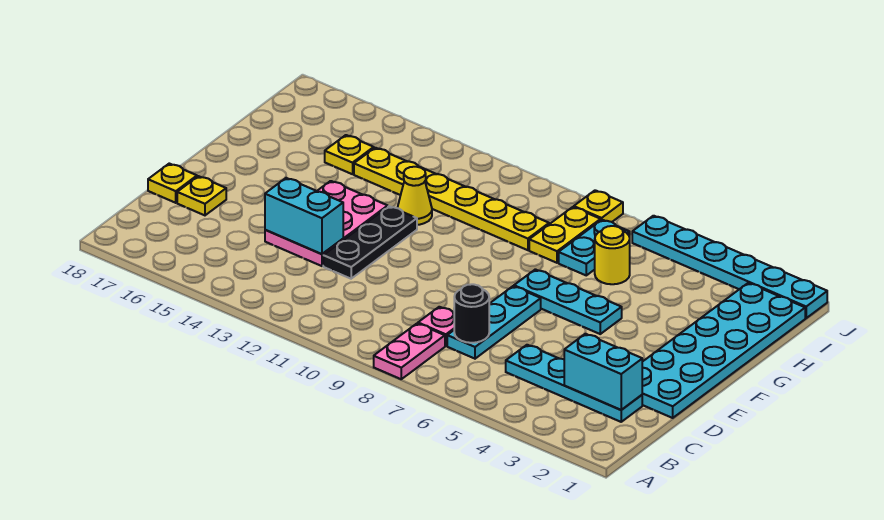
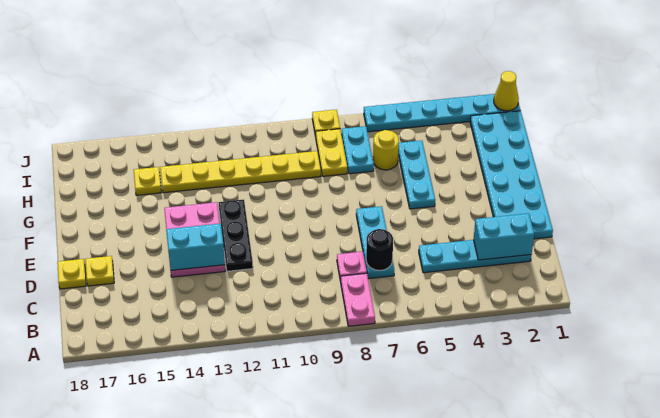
cyan plate F5:F7 level 1 -> cyan plate F5:H5 level 1
yellow cone G12 level 1 -> yellow cone J1 level 2

